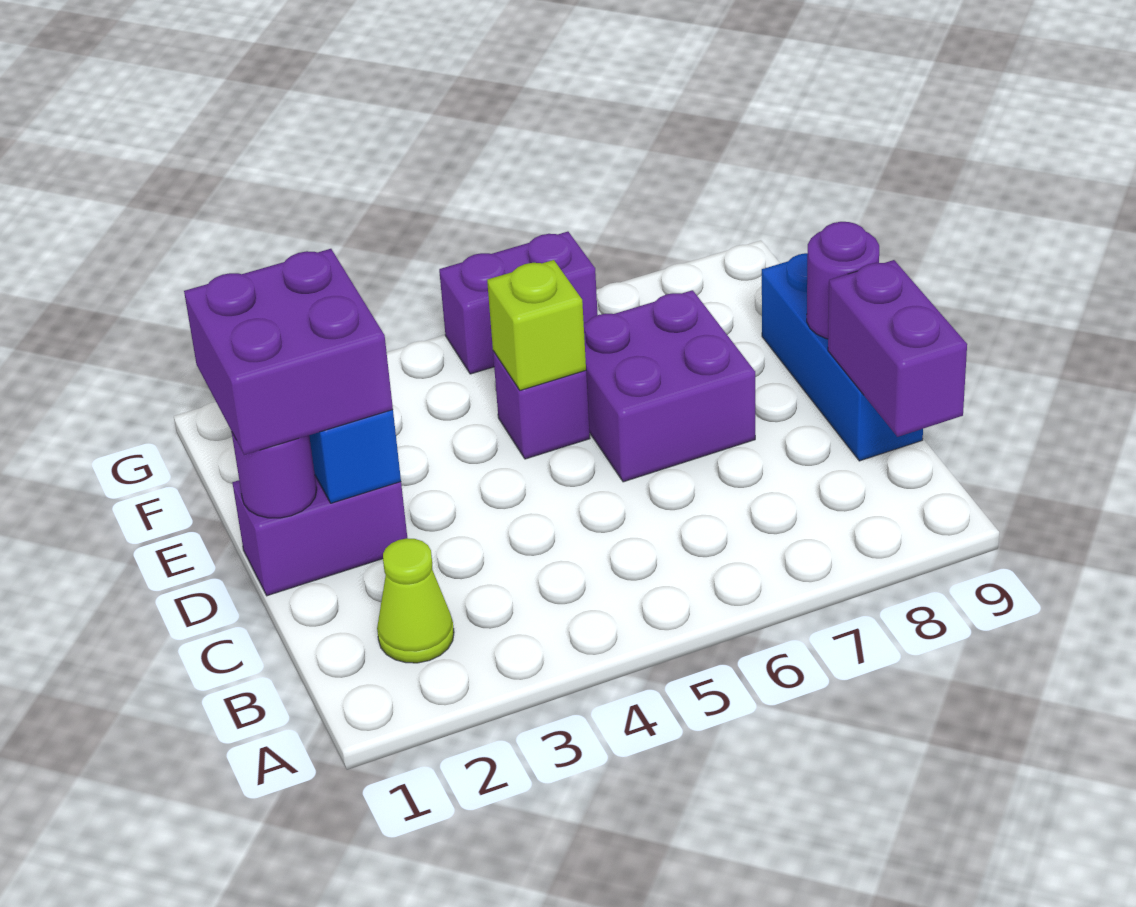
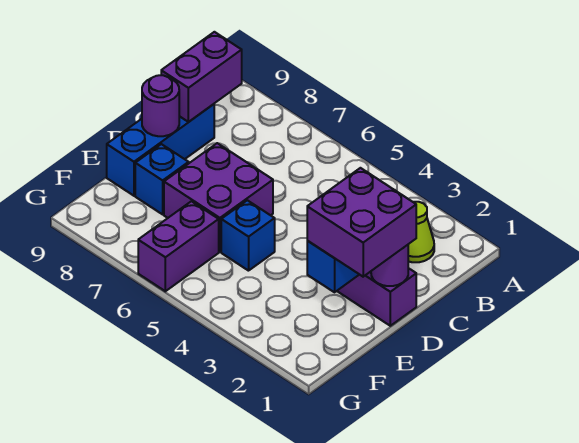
purple brick E5 level 1 -> blue brick E5 level 1
lime brick E5 level 2 -> none
none -> blue brick E8 level 1
purple brick G5:G6 level 1 -> purple brick F6:G6 level 1

